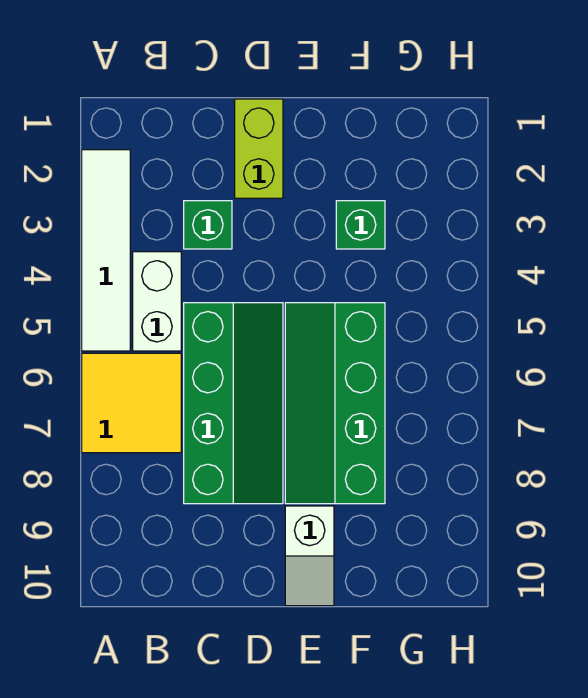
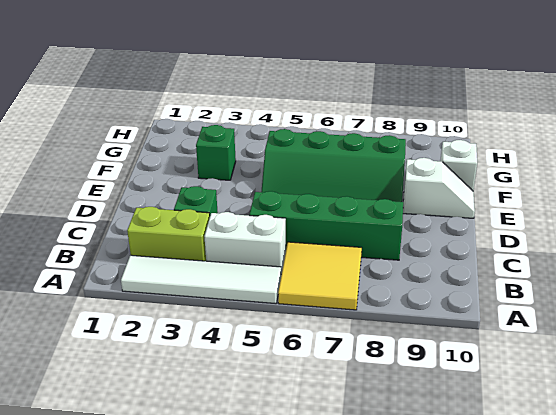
lime brick D1:D2 level 1 -> lime brick B2:B3 level 1
none -> white brick F10 level 1

